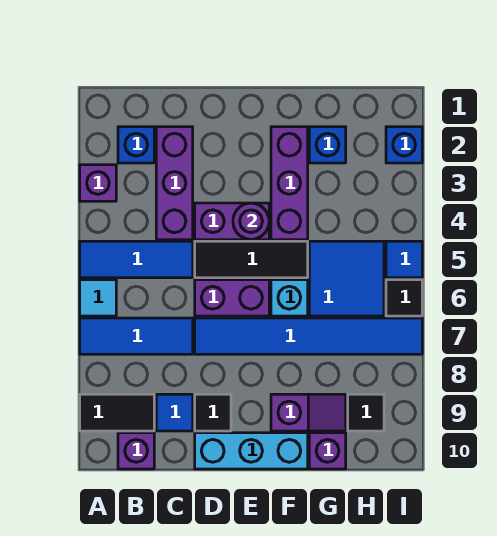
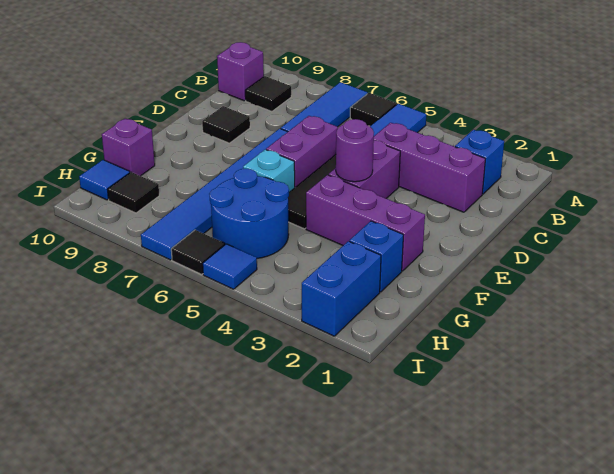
purple brick A3 level 1 -> none
cyan tile A6 level 1 -> black tile A6 level 1
black tile A9:B9 level 1 -> black tile B9 level 1
blue tile C9 level 1 -> blue tile H10 level 1
cyan brick D10:F10 level 1 -> none
purple slope F9:G9 level 1 top F -> none
blue tile G5:H6 level 1 -> blue round brick G5:H6 level 1
blue brick I2 level 1 -> blue brick H2:I2 level 1

